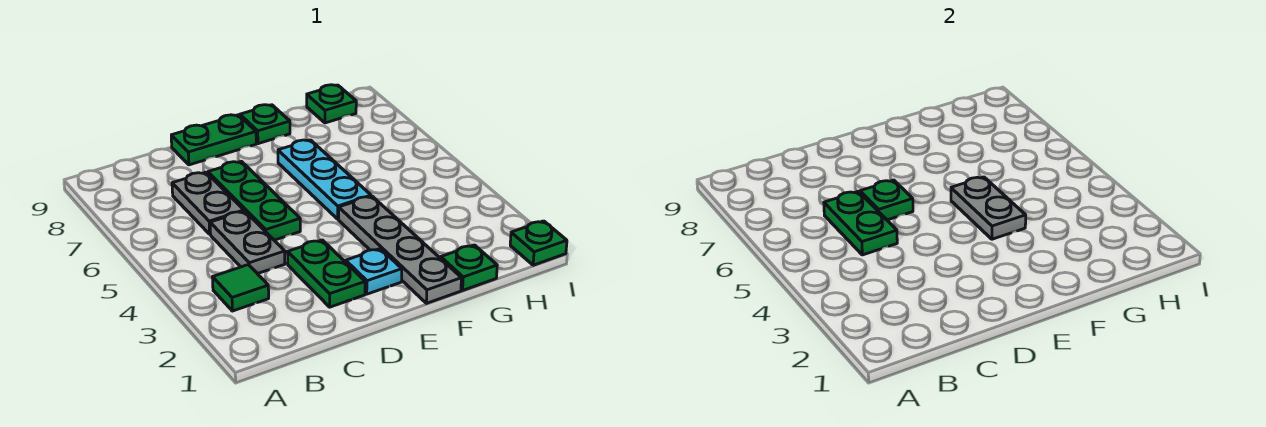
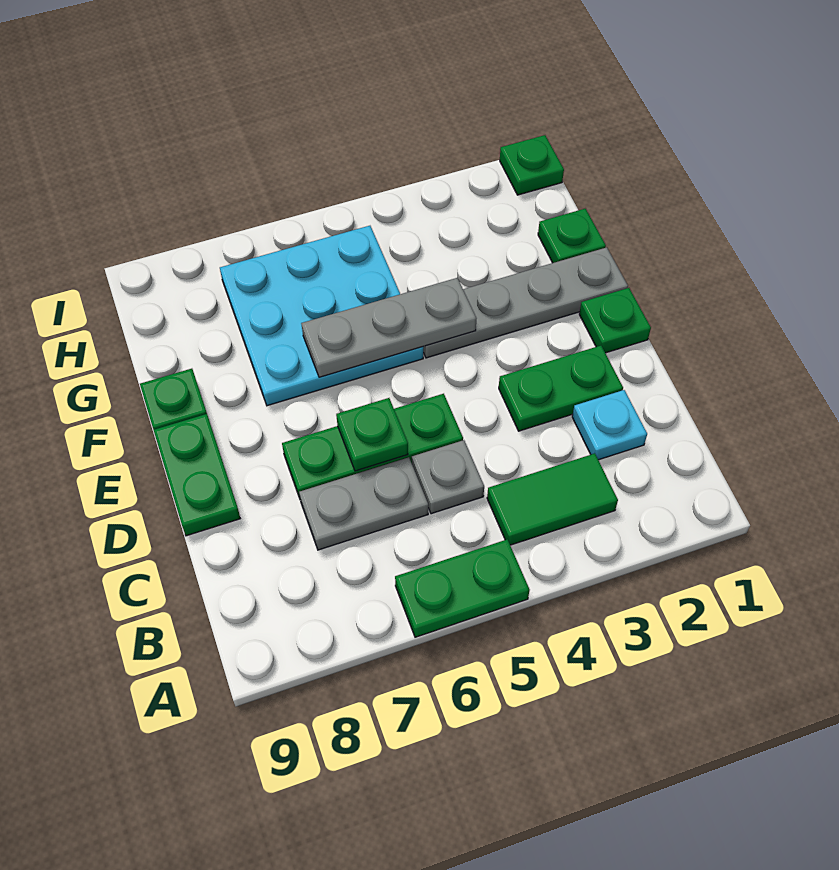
green tile B3 level 1 -> green tile B3:B4 level 1
grey plate C4:C5 level 1 -> grey plate C5 level 1
green plate C5:C6 level 2 -> green plate A5:A6 level 1
cyan plate E2 level 1 -> cyan plate C2 level 1
grey plate F4:F5 level 2 -> grey plate F4:F6 level 2
cyan plate F5:F7 level 1 -> cyan plate F5:H7 level 1
green plate H9 level 1 -> green plate E1 level 1

